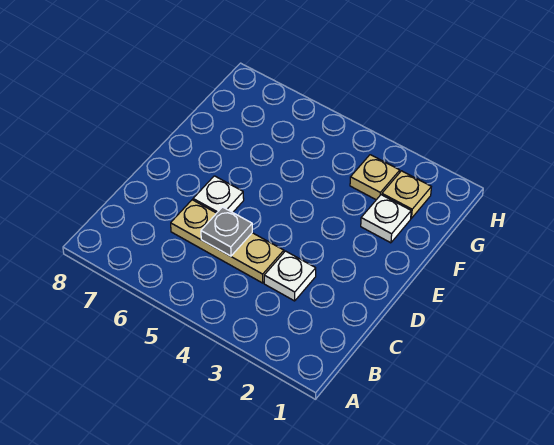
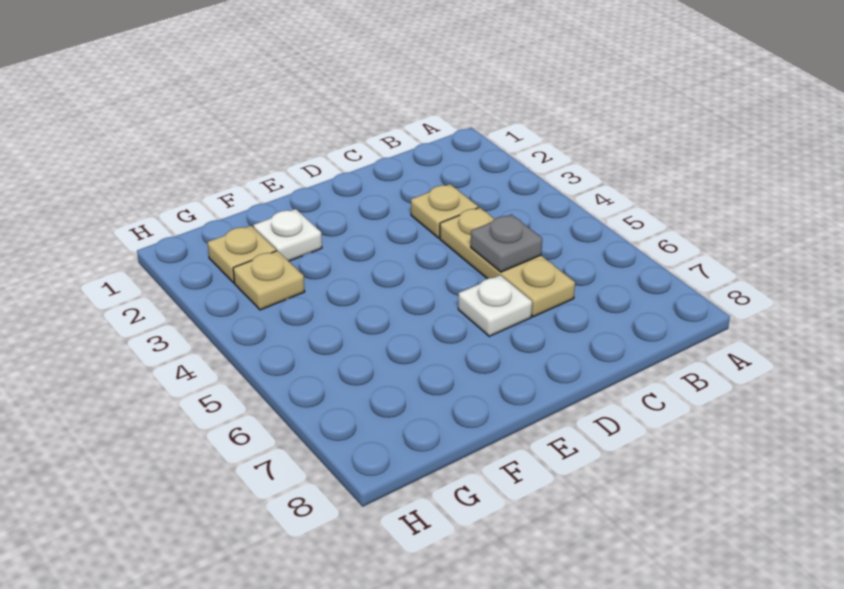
white plate C3 level 1 -> tan plate C3 level 1

